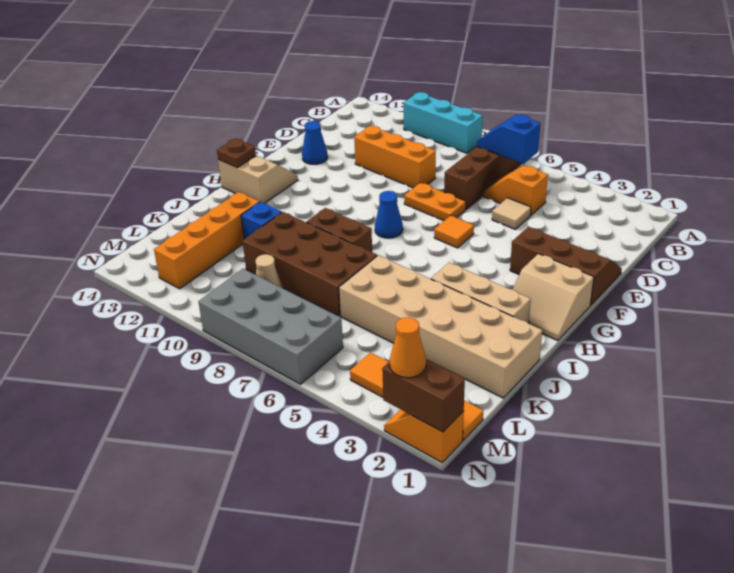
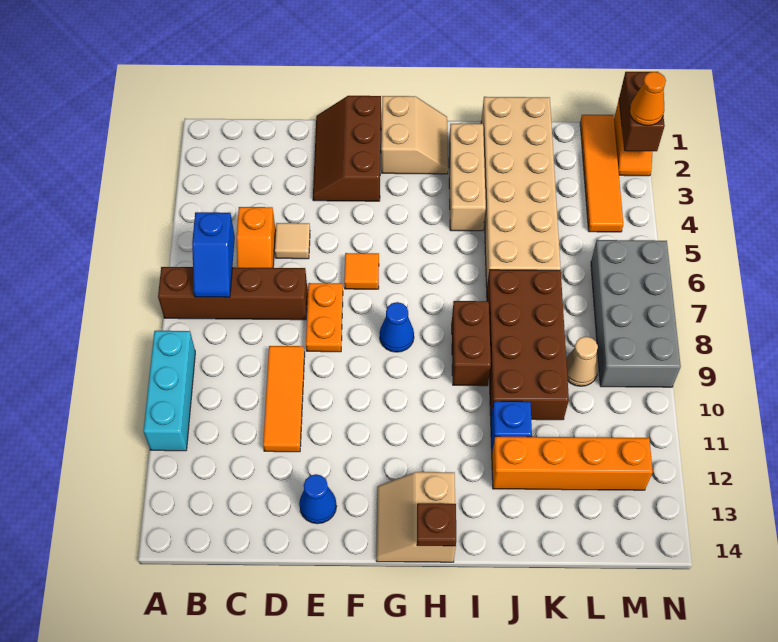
orange brick D9:D11 level 1 -> orange tile D9:D11 level 1

